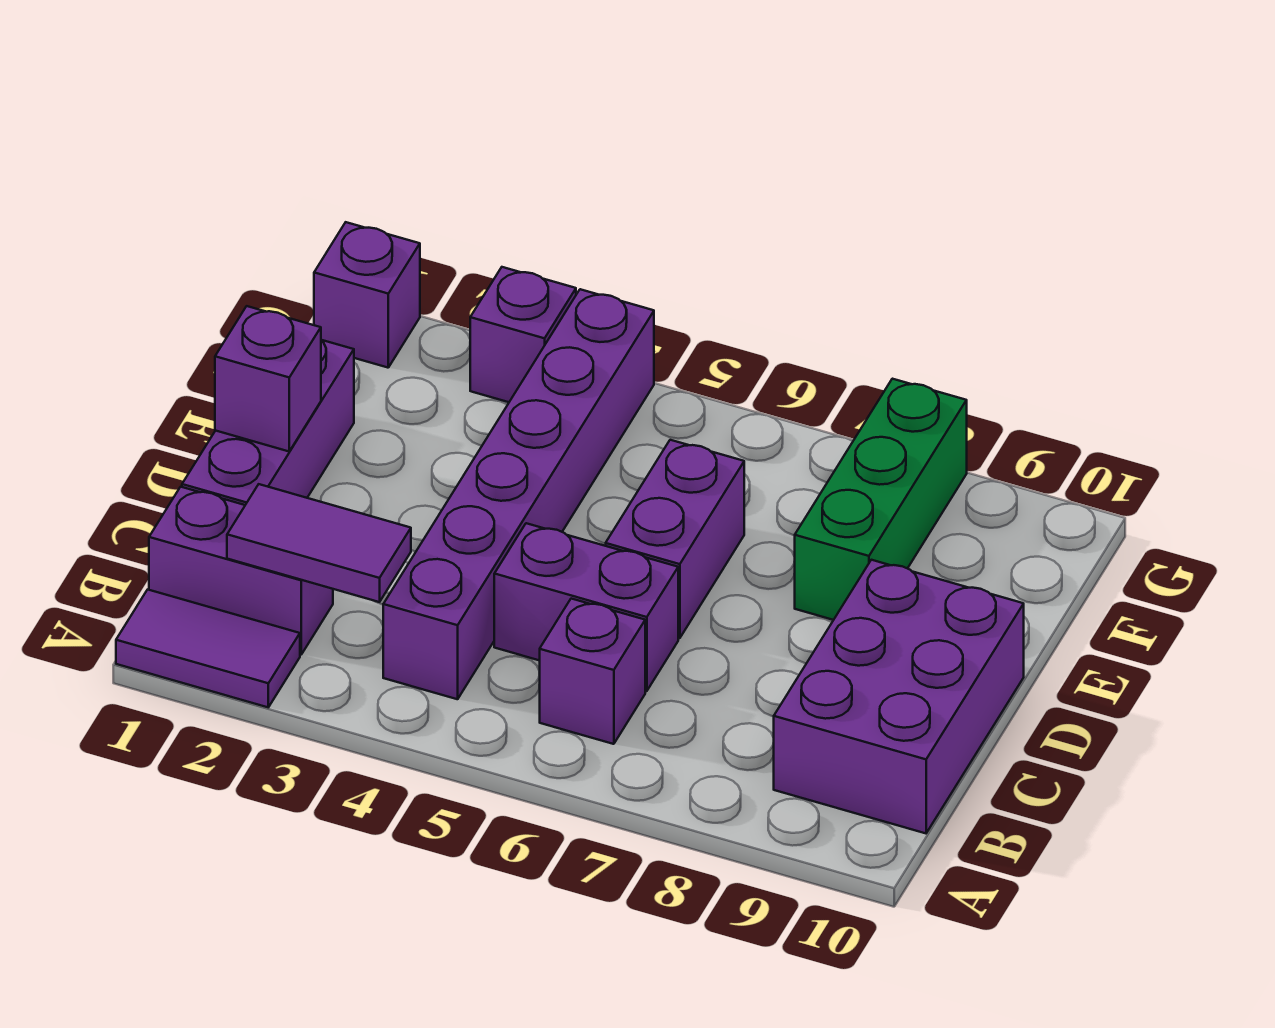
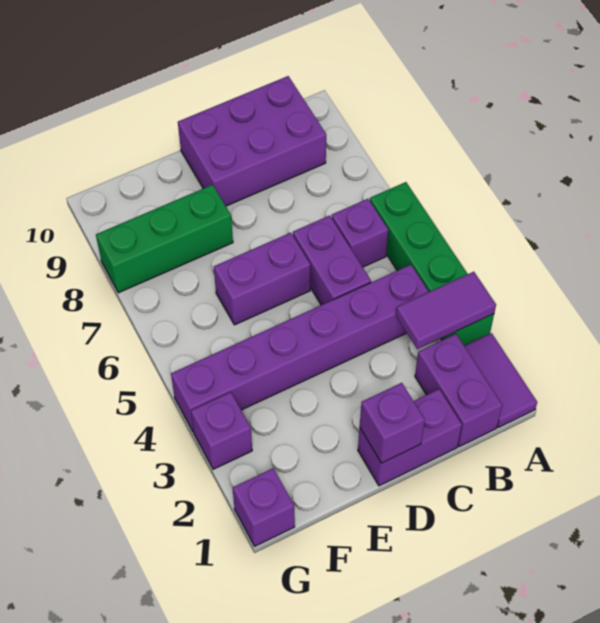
none -> green brick A3:A6 level 1
purple tile B2:B3 level 2 -> purple tile A3:B3 level 2
purple brick C1:E1 level 1 -> purple brick C1:D1 level 1

